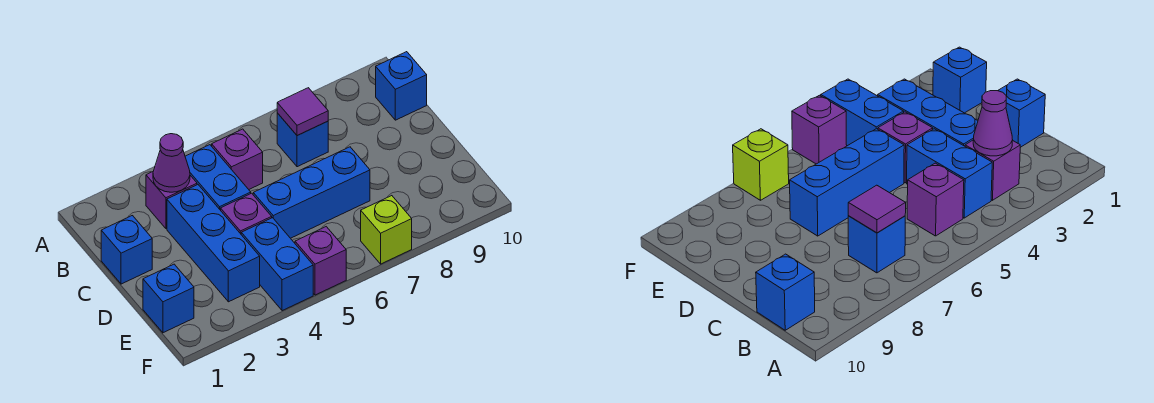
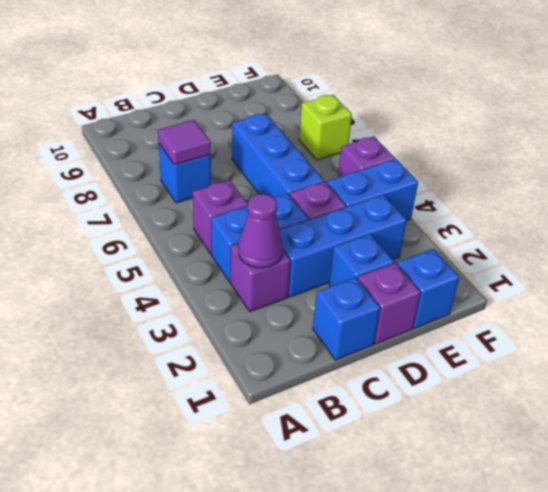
blue brick B10 level 1 -> blue brick D2 level 1
none -> purple brick D1 level 1

